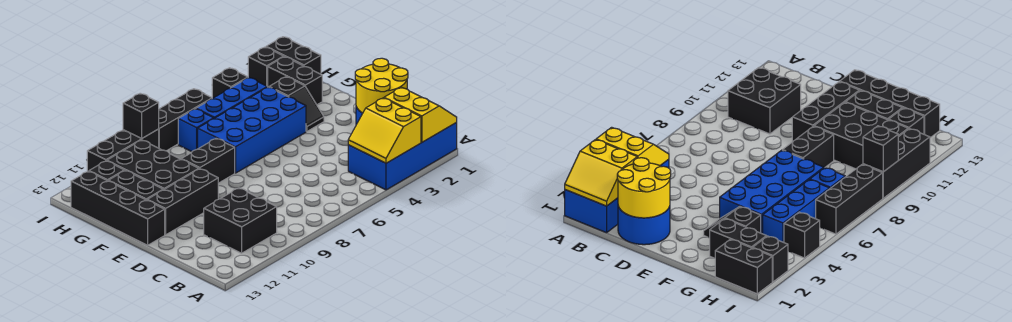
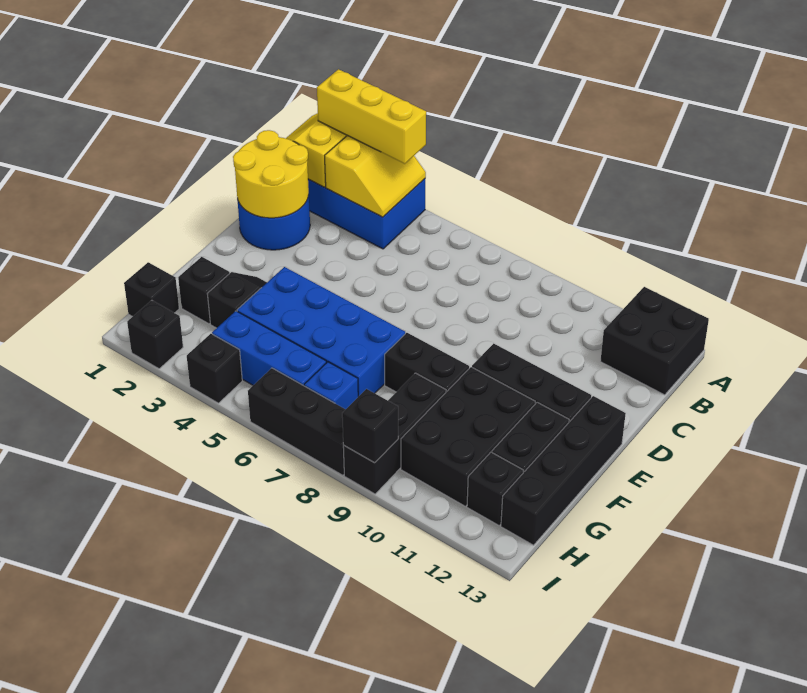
none -> yellow brick A2:A4 level 3
black brick B10:C11 level 1 -> black brick A12:B13 level 1
black brick G2:H2 level 1 -> black brick G2 level 1
black brick H1:I1 level 1 -> black brick H1 level 1
black brick I9:I11 level 1 -> black brick G9:I9 level 1

